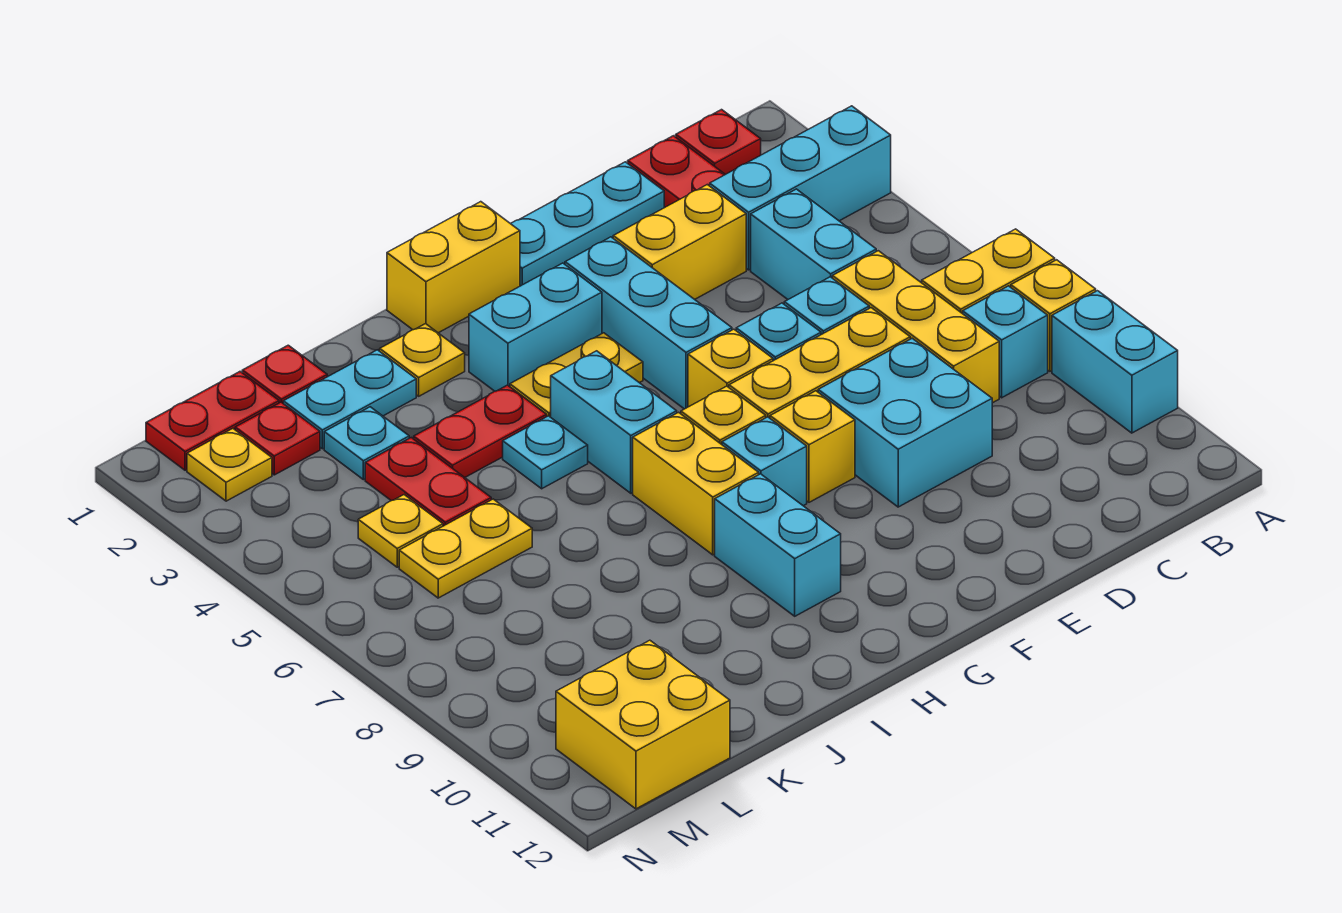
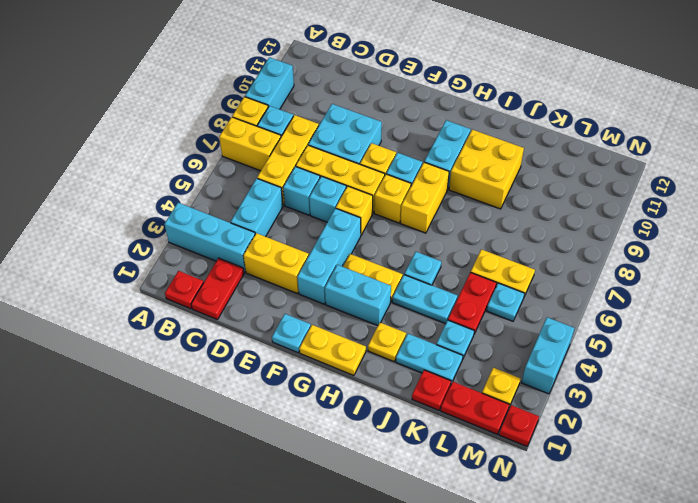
cyan plate D1:F1 level 1 -> cyan plate F1 level 1
yellow brick G1:H1 level 1 -> yellow plate G1:H1 level 1
cyan brick H5:H6 level 1 -> cyan brick N3:N4 level 1
red plate I4:J4 level 1 -> cyan plate I4:J4 level 1
red plate L2 level 1 -> red plate N1 level 1
yellow plate L5 level 1 -> cyan plate L5 level 1
yellow brick L11:M12 level 1 -> yellow brick I9:J10 level 1

